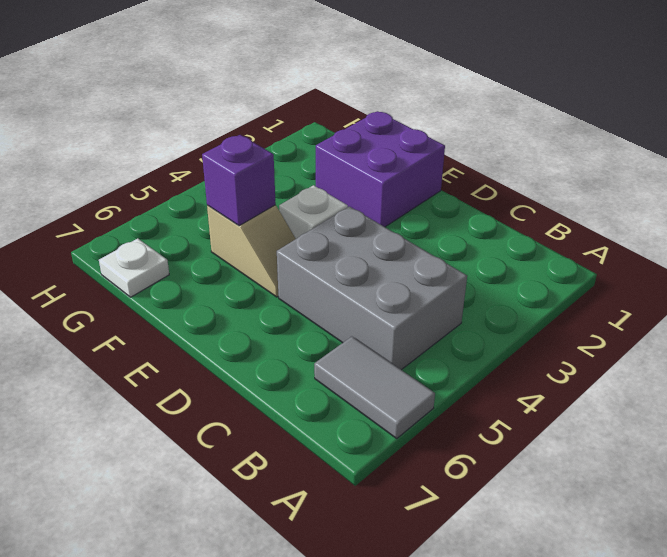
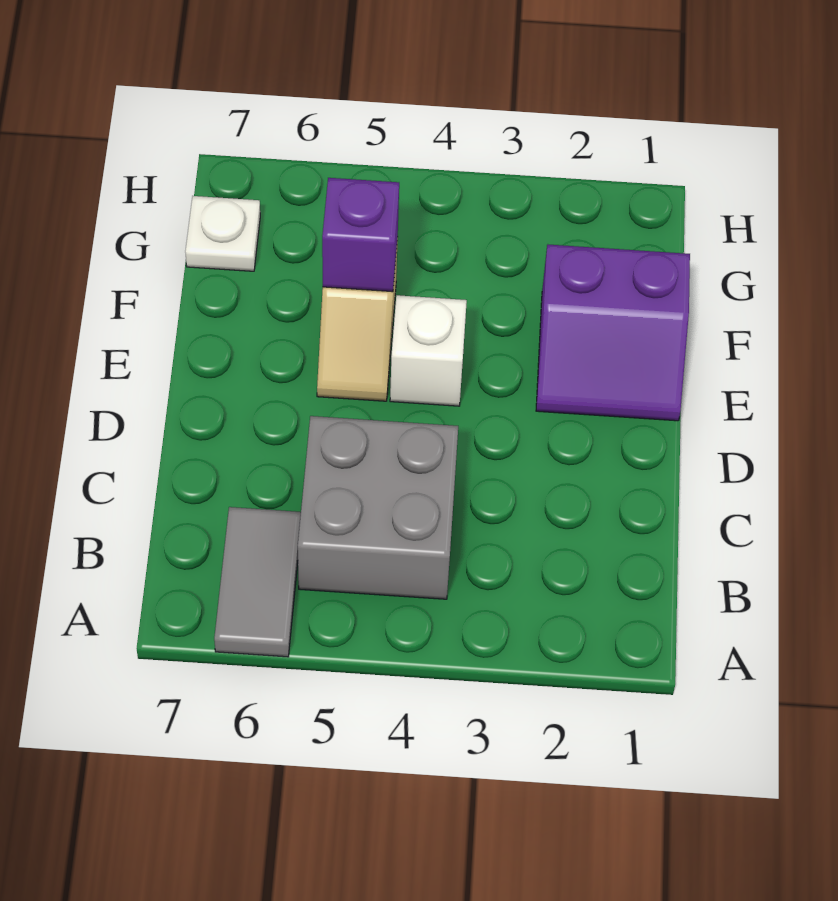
grey brick B4:D5 level 1 -> grey brick B4:C5 level 1
purple brick E1:F2 level 1 -> purple slope E1:F2 level 1 top F

